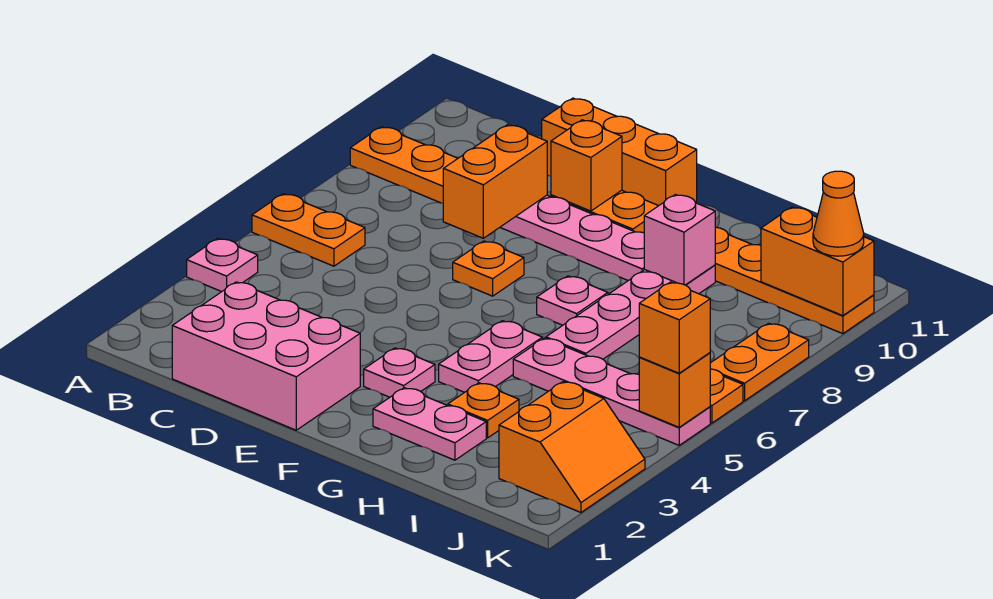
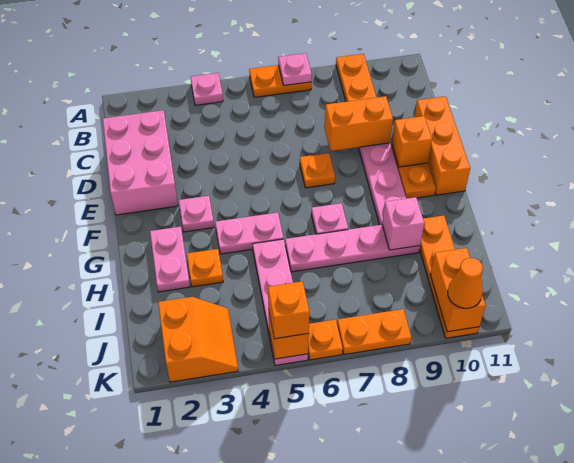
orange plate A6:B6 level 1 -> orange plate A6:A7 level 1
none -> pink plate A7 level 2
orange slope J2:K3 level 1 top J -> orange slope J2:K3 level 1 top 2

